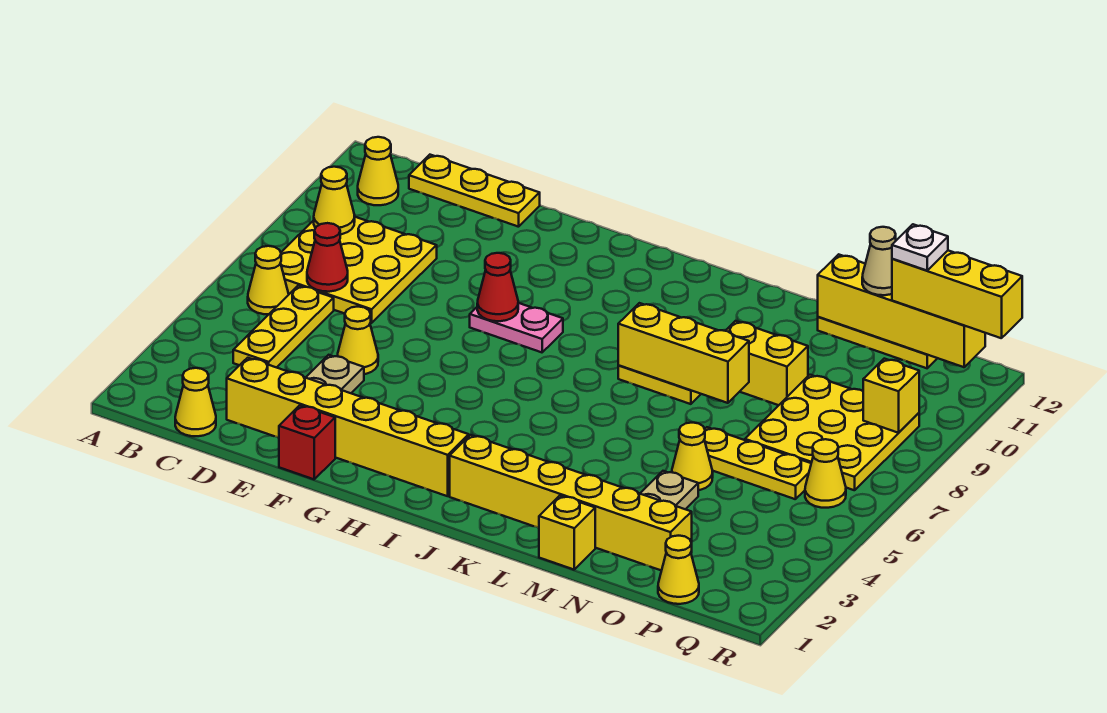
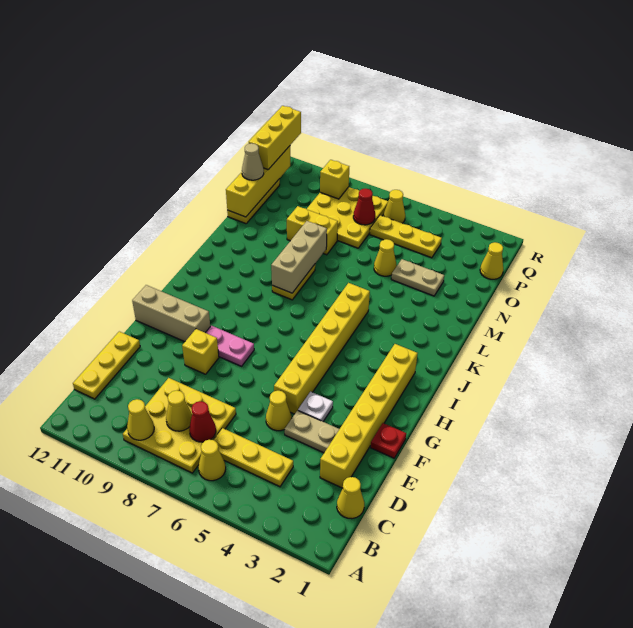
yellow cone B11 level 1 -> yellow cone C8 level 2
red brick F1 level 1 -> red plate F1 level 1
pink plate G8:H8 level 1 -> pink plate G8:G9 level 1
red cone G8 level 2 -> red cone P7 level 2
none -> tan brick G10:G12 level 1
yellow brick J2:O2 level 1 -> yellow brick F5:K5 level 1
yellow brick K8:M8 level 2 -> tan brick K8:M8 level 2
yellow brick M1 level 1 -> yellow brick F9 level 1
yellow brick M9:N9 level 1 -> yellow brick N8:N9 level 1
yellow plate N6:P6 level 1 -> yellow plate P4:P6 level 1
white plate P12 level 4 -> white plate F4 level 1

